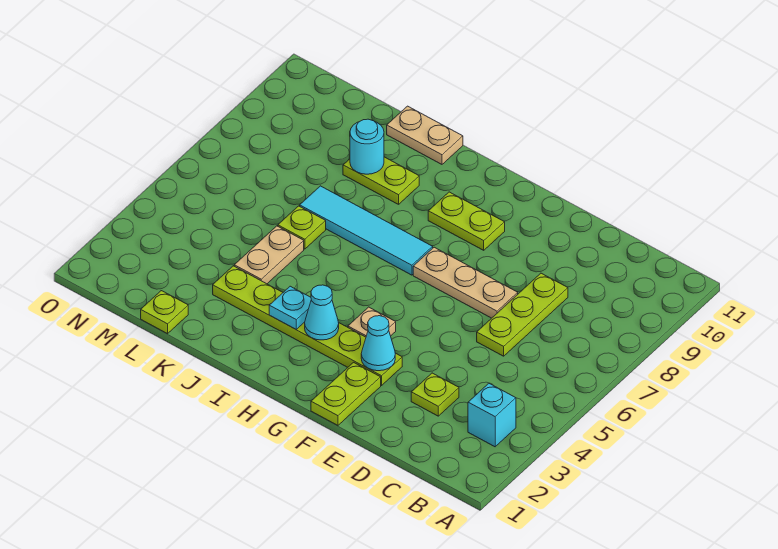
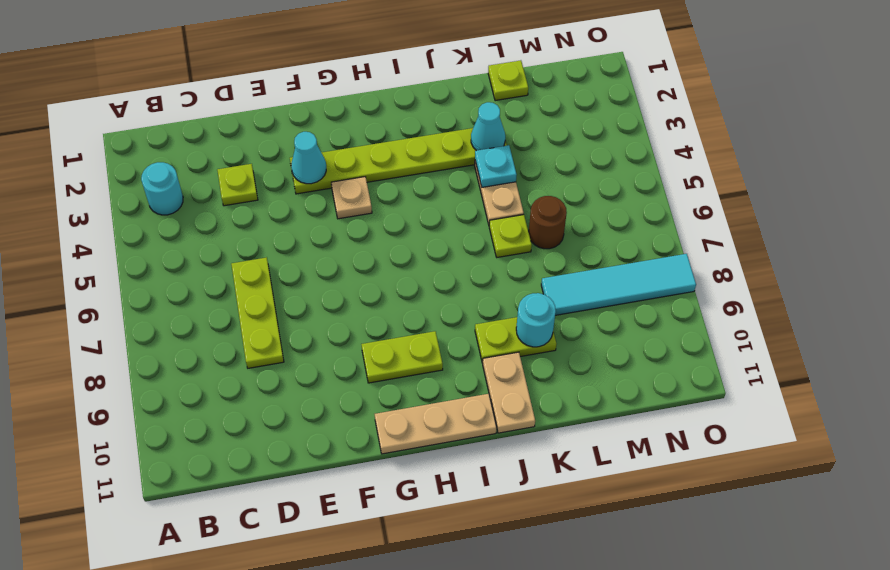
cyan brick B3 level 1 -> cyan round brick B3 level 1
tan plate E7:G7 level 1 -> tan plate G11:I11 level 1
lime plate F1:F2 level 1 -> none
cyan cone H3 level 2 -> cyan cone K3 level 2
cyan tile H7:K7 level 1 -> cyan tile L8:O8 level 1
cyan plate I3 level 2 -> cyan plate K4 level 2
tan plate J11:K11 level 1 -> tan plate J10:J11 level 1
none -> brown round brick L6 level 1

